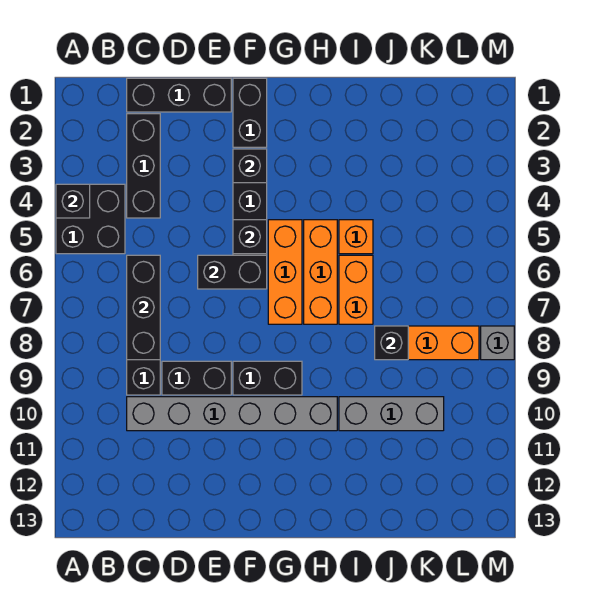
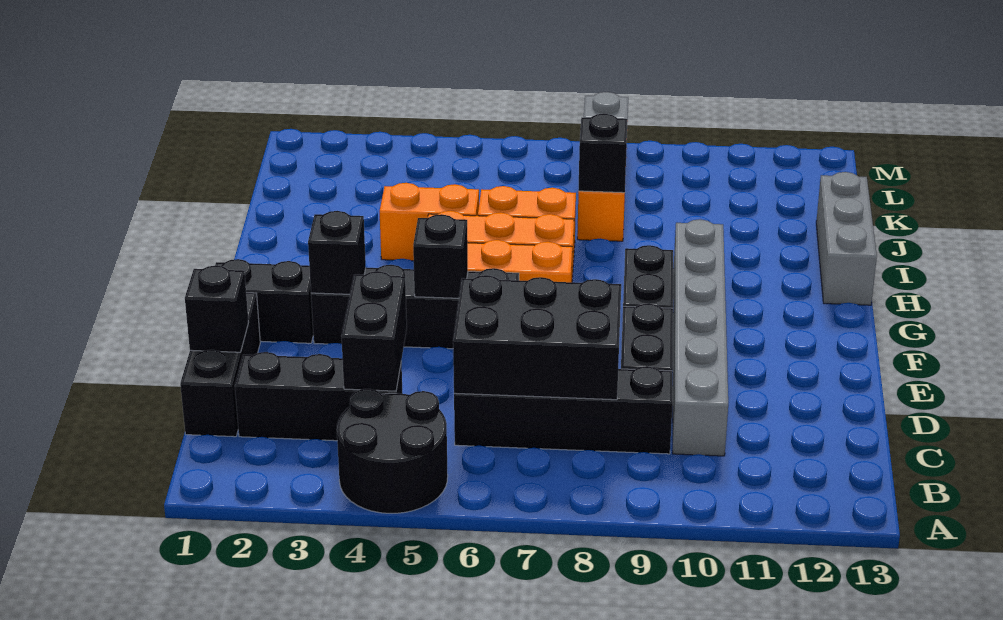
black brick A4:B5 level 1 -> black round brick A4:B5 level 1
black brick A4 level 2 -> black brick D1 level 2
black brick C6:C8 level 2 -> black brick C6:D8 level 2
black brick E6:F6 level 2 -> black brick C4:D4 level 2
orange brick I5 level 1 -> orange brick I4:I5 level 1
grey brick I10:K10 level 1 -> grey brick H13:J13 level 1

